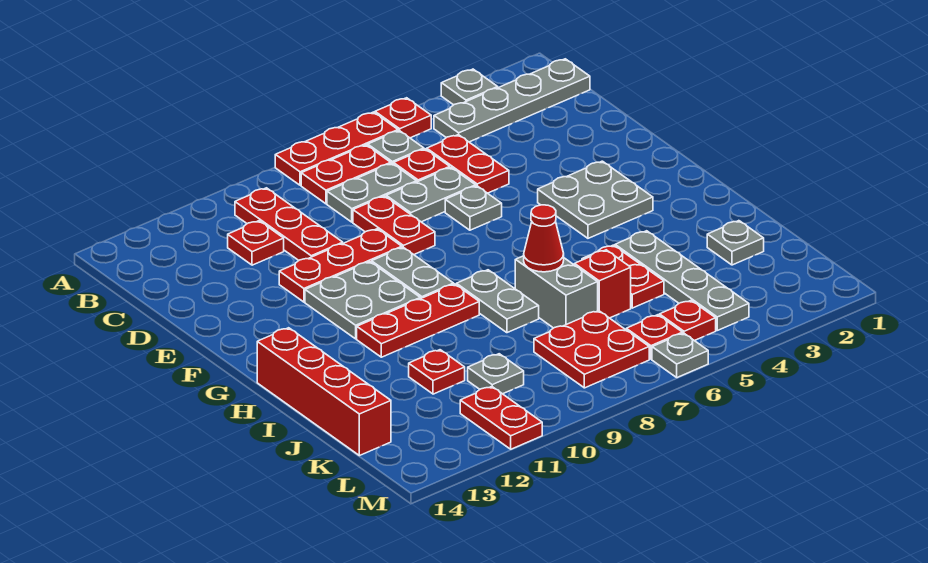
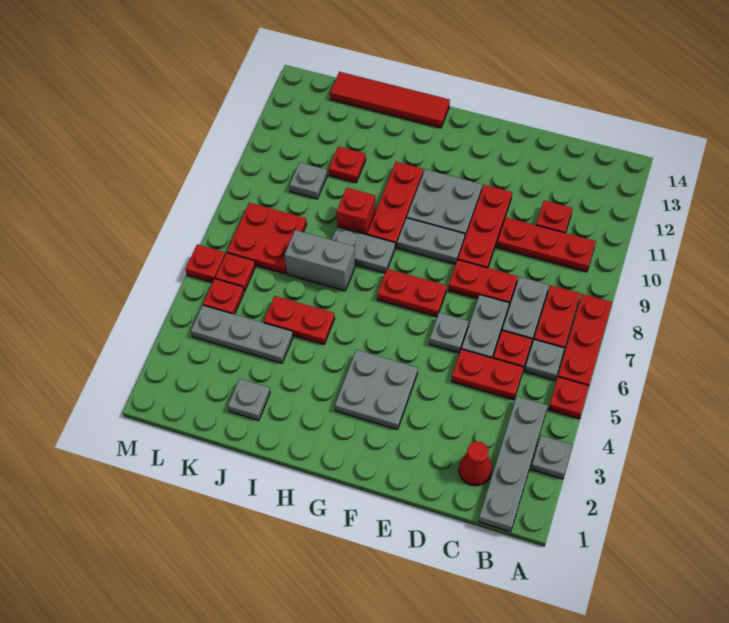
red brick H14:K14 level 1 -> red tile H14:K14 level 1
grey plate I4:L4 level 1 -> grey plate J4:L4 level 1
red cone I7 level 2 -> red cone C2 level 1
red brick J6 level 1 -> red brick I9 level 1
red plate L11:M11 level 1 -> red plate F7:G7 level 1
grey plate M6 level 1 -> red plate M6 level 1

